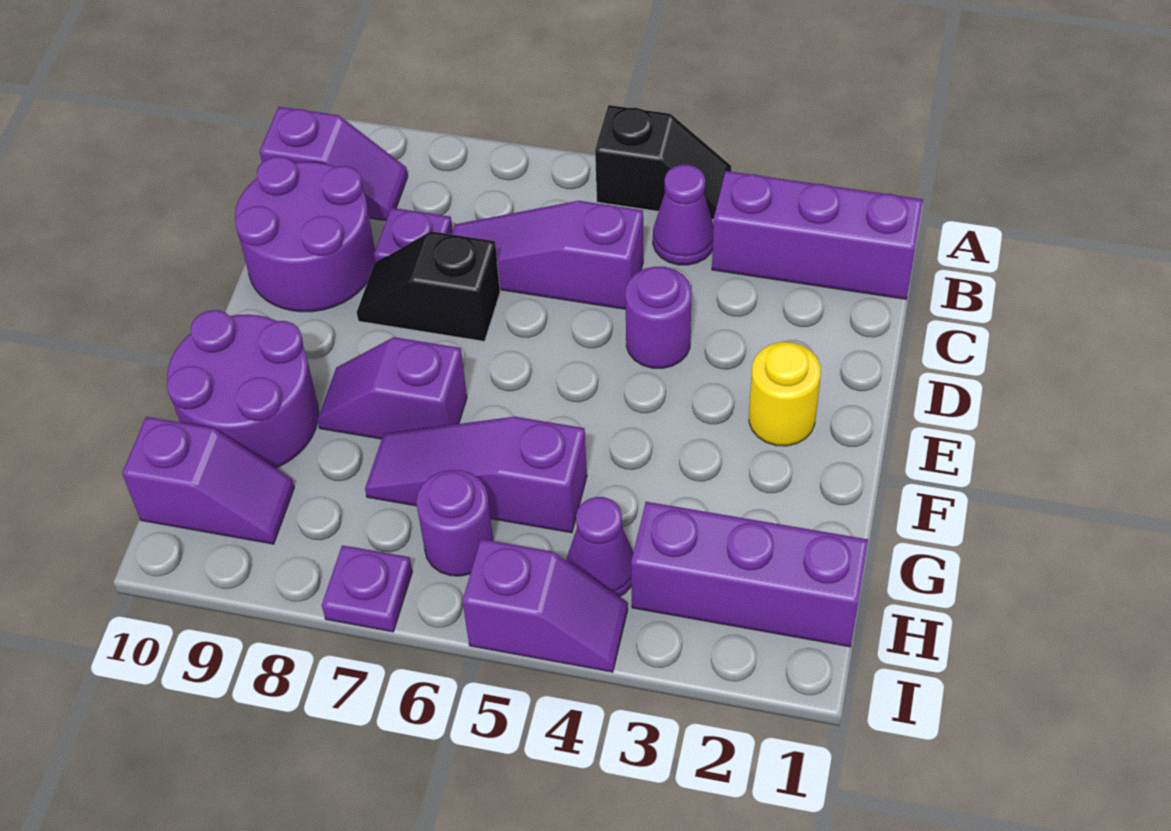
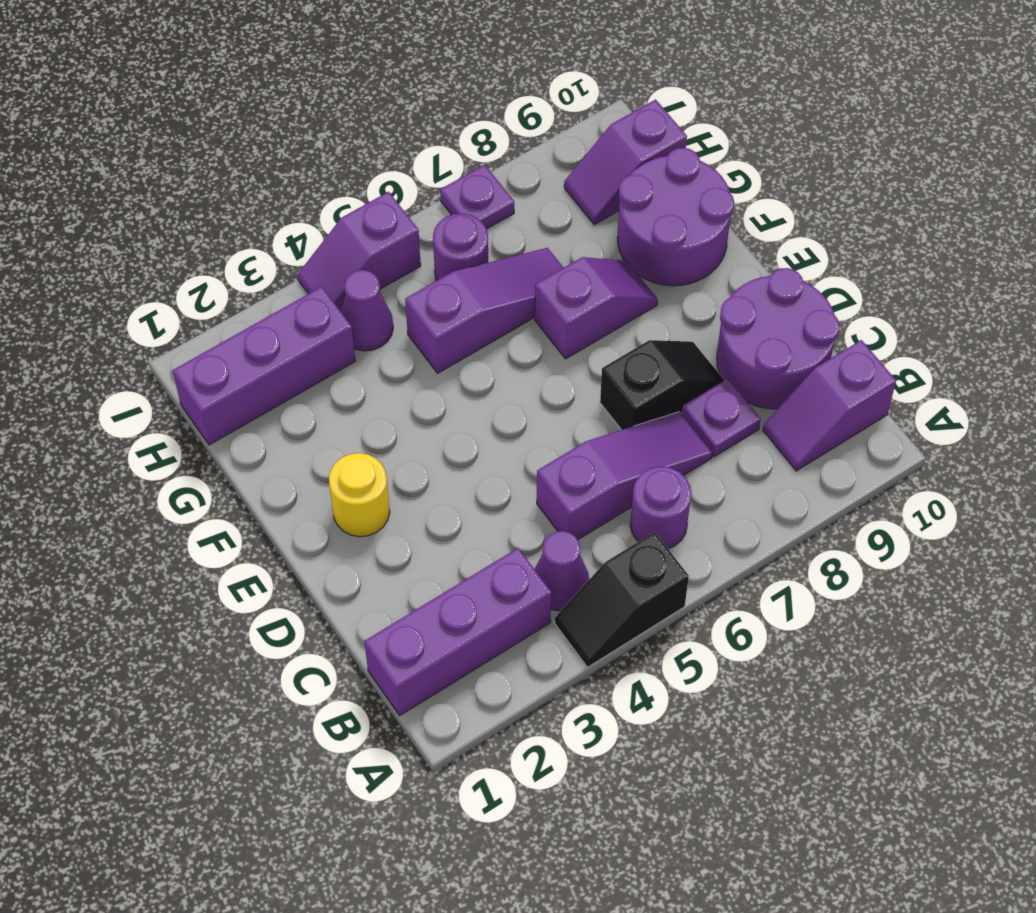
purple round brick D4 level 1 -> purple round brick B6 level 1

